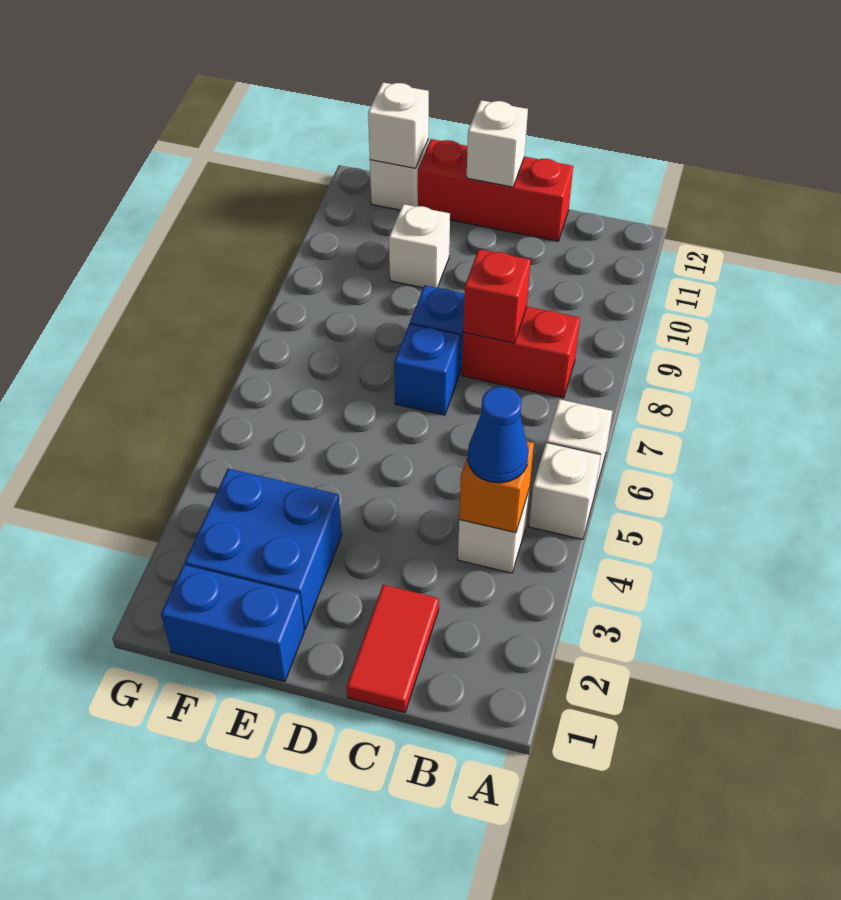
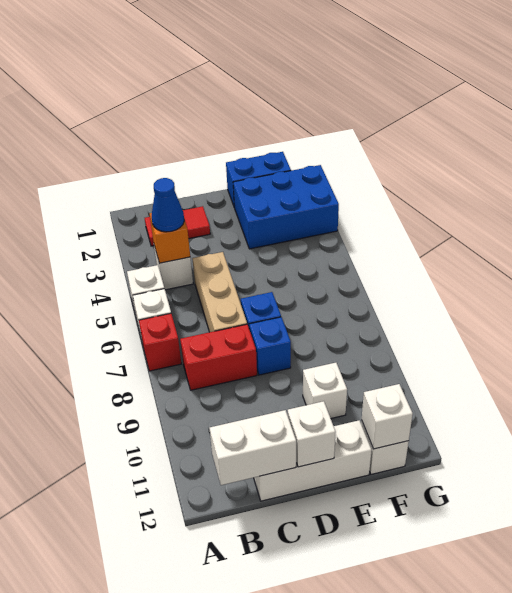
none -> white brick B12:C12 level 2
red tile C1:C2 level 1 -> red tile B2:C2 level 1
none -> tan brick C5:C7 level 1
red brick C8 level 2 -> red brick A7 level 1
red brick C12:E12 level 1 -> white brick C12:E12 level 1
blue brick E2:F3 level 1 -> blue brick E2:G3 level 1

